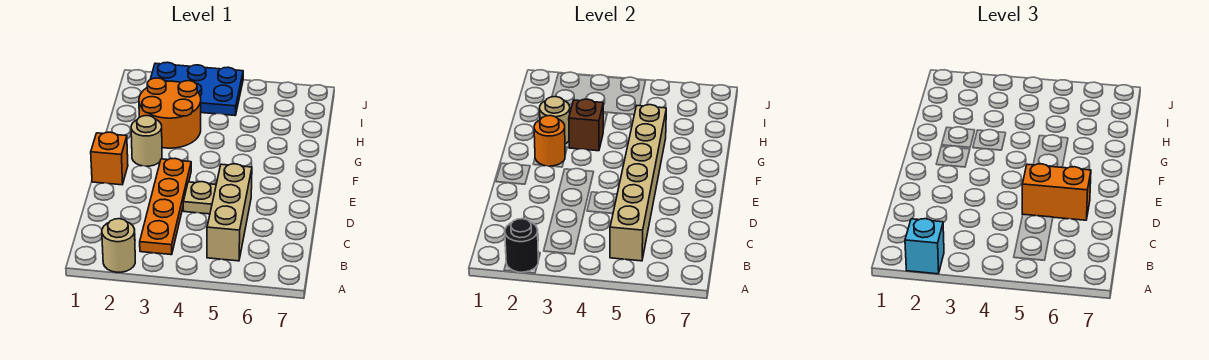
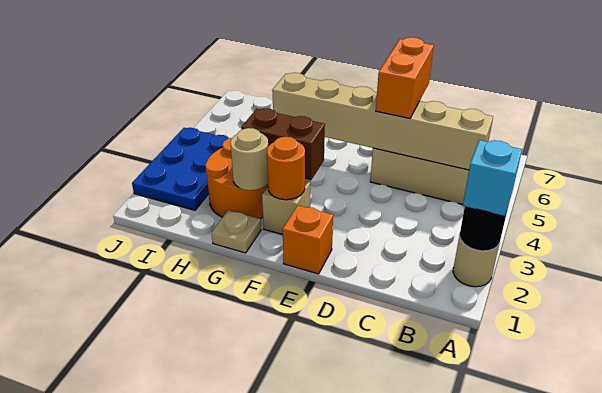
orange plate B3:E3 level 1 -> none
tan plate D4 level 1 -> tan plate G1 level 1
tan round brick F2 level 1 -> tan brick F2 level 1
brown brick G3 level 2 -> brown brick F3:G3 level 2

